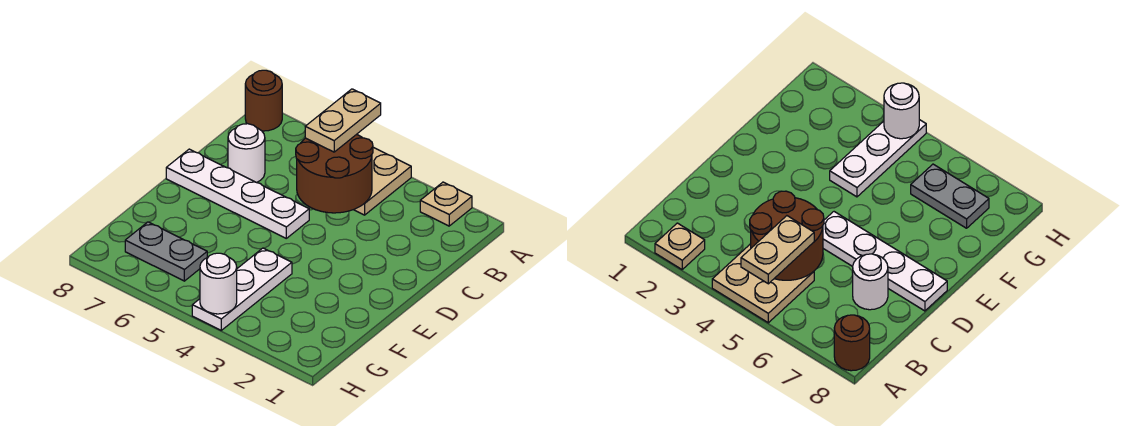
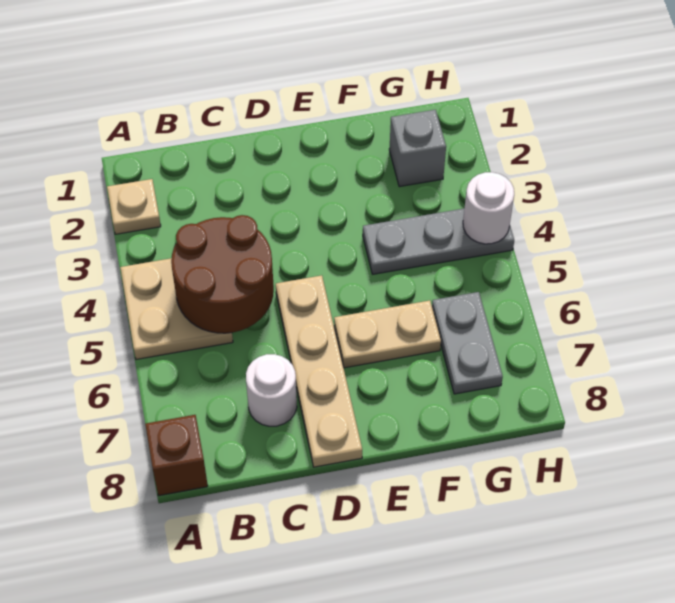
tan plate A5:B5 level 3 -> tan plate E6:F6 level 1
brown round brick A8 level 1 -> brown brick A8 level 1
white plate D5:D8 level 1 -> tan plate D5:D8 level 1
white plate F4:H4 level 1 -> grey plate F4:H4 level 1
none -> grey brick G2 level 1

